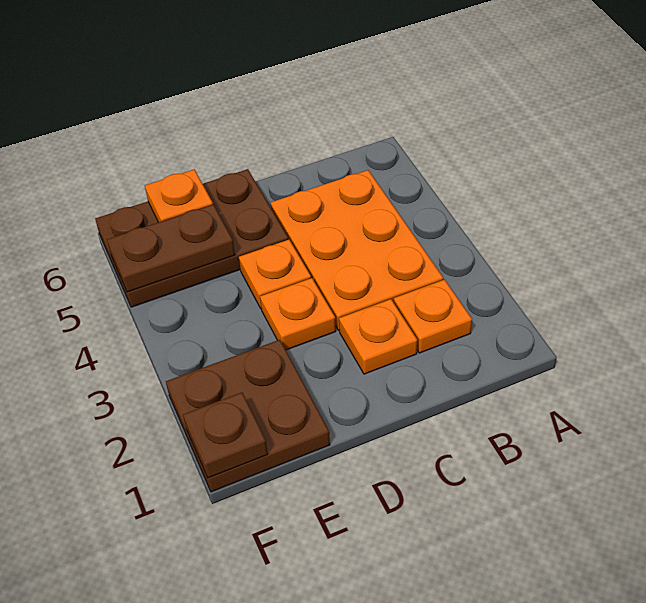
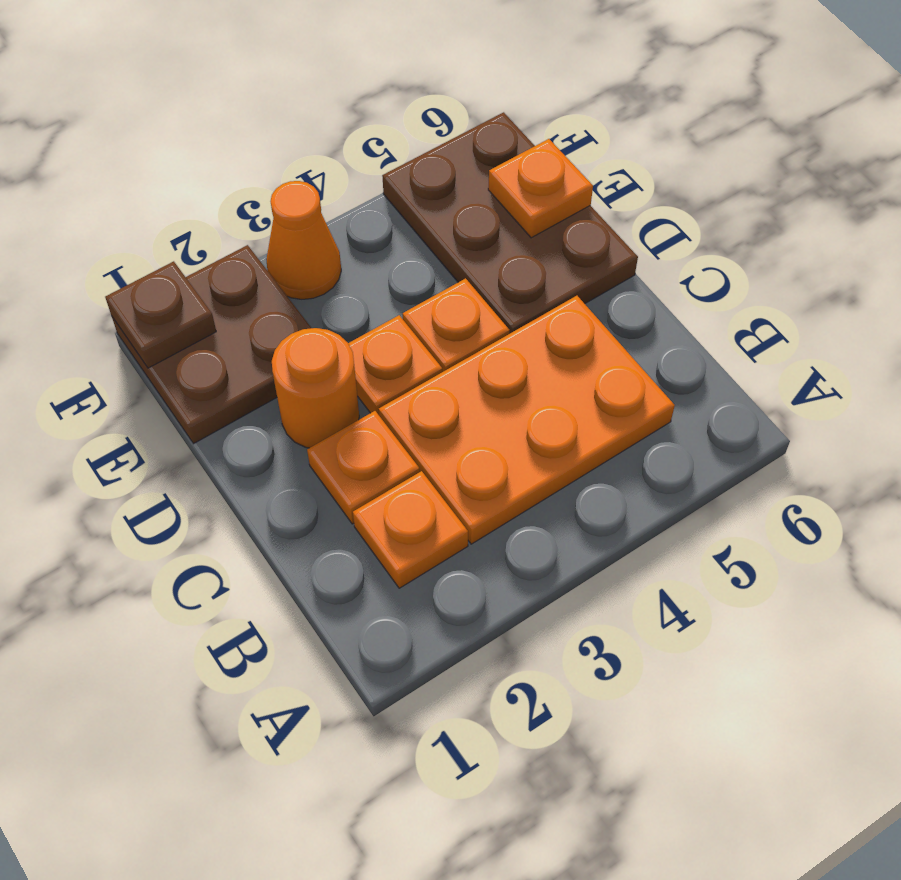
none -> orange round brick D2 level 1
brown plate E5:F5 level 2 -> none
none -> orange cone F3 level 1

